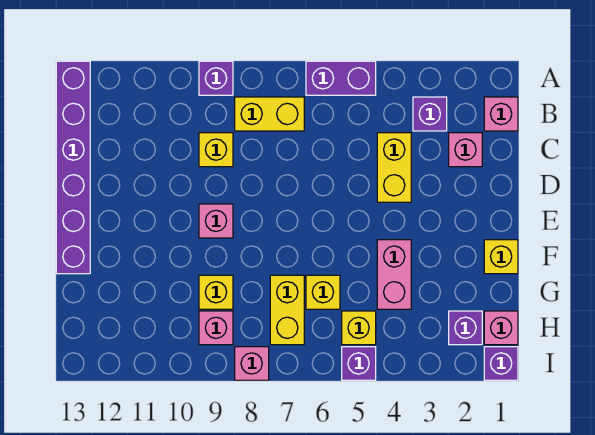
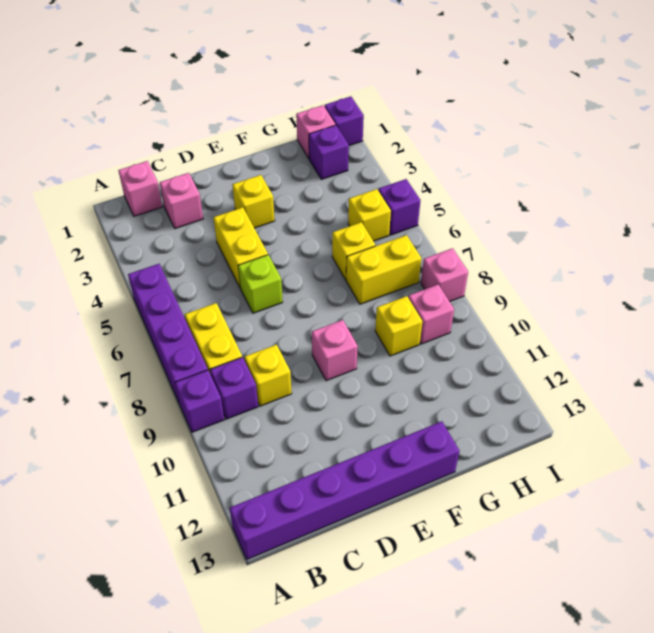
purple brick A5:A6 level 1 -> purple brick A5:A8 level 1
purple brick B3 level 1 -> purple brick B9 level 1
yellow brick C4:D4 level 1 -> yellow brick D4:D5 level 1
none -> lime brick D6 level 1
yellow brick F1 level 1 -> yellow brick E3 level 1
pink brick F4:G4 level 1 -> none

